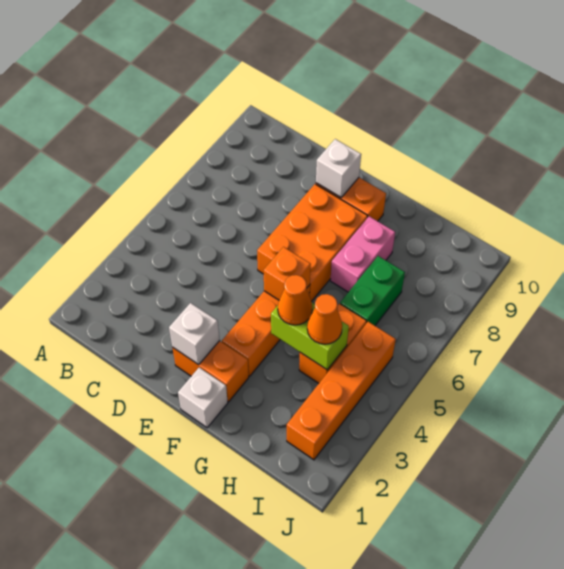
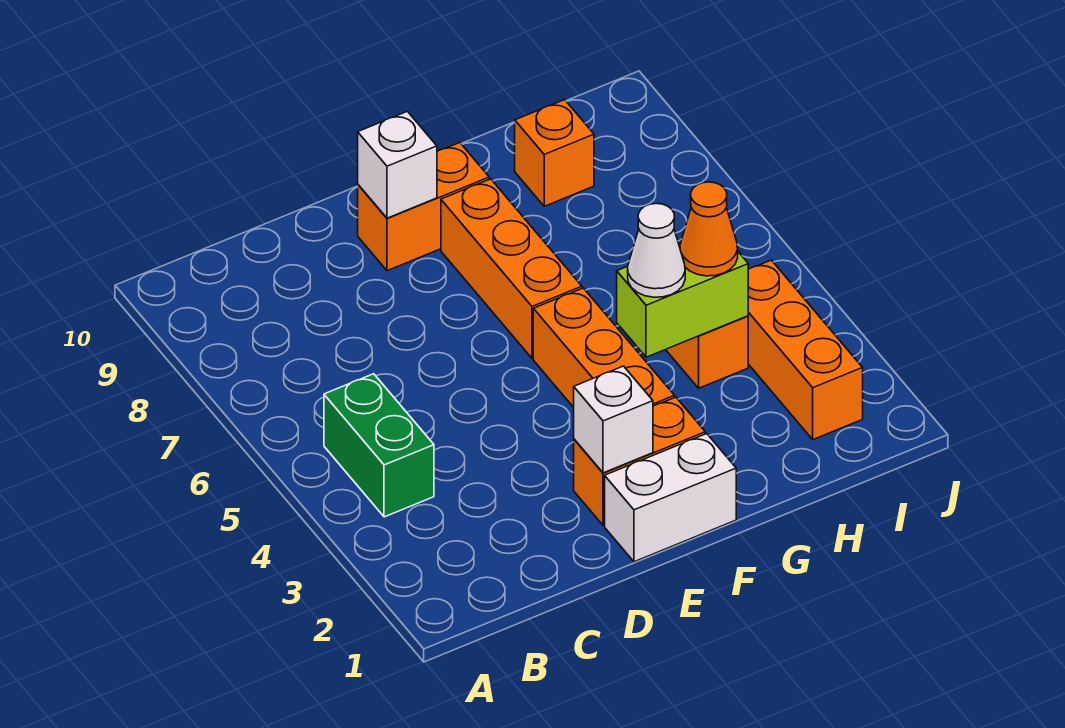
orange brick E6:F8 level 1 -> orange brick F6:F8 level 1
white brick F1 level 1 -> white brick E1:F1 level 1
orange brick F5 level 2 -> orange brick H9 level 1
orange cone G4 level 3 -> white cone G4 level 3
pink brick G7:G8 level 1 -> none
green brick H6:H7 level 1 -> green brick B4:B5 level 1
orange brick I2:I5 level 1 -> orange brick I2:I4 level 1

